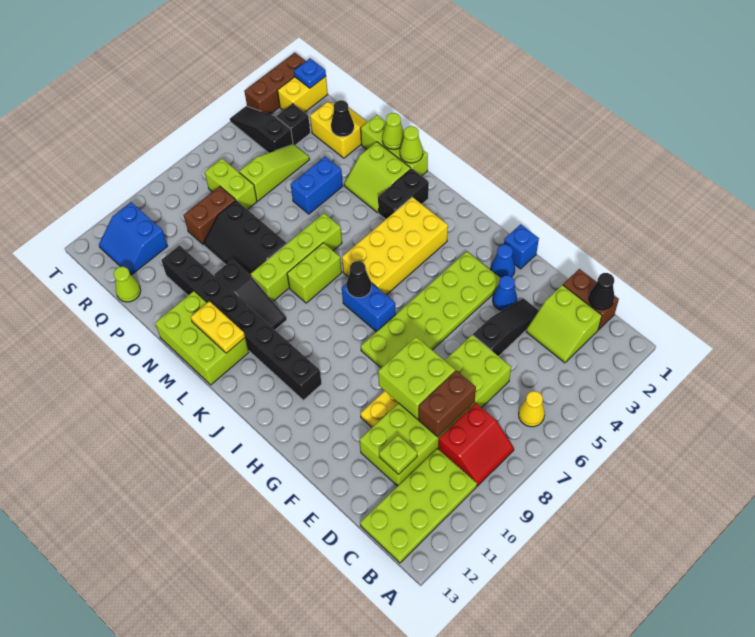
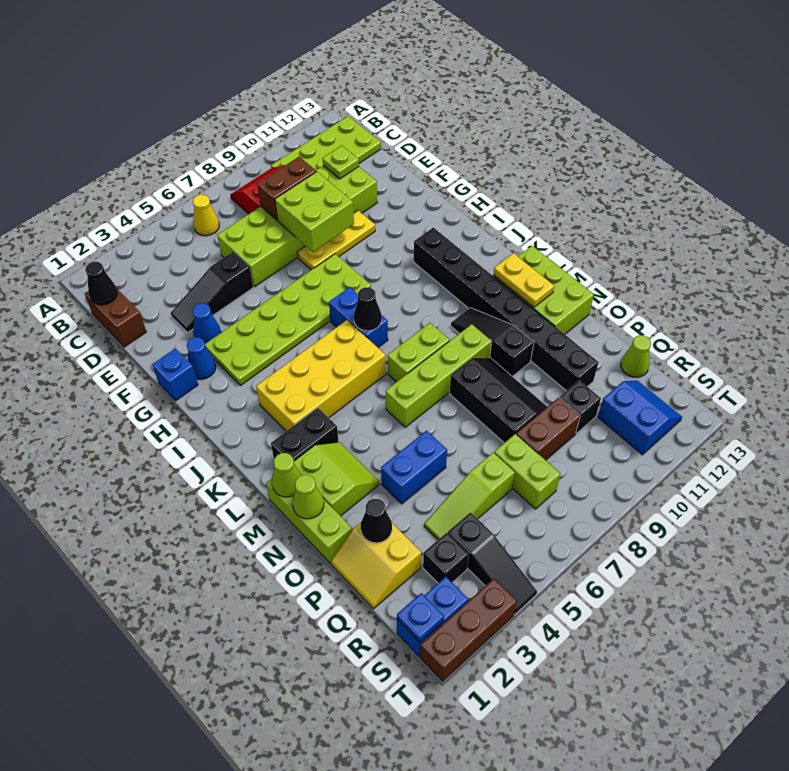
lime slope C2:D3 level 1 top 2 -> none
none -> black brick Q10 level 1
yellow brick S1:S2 level 1 -> blue brick S1:S2 level 1

